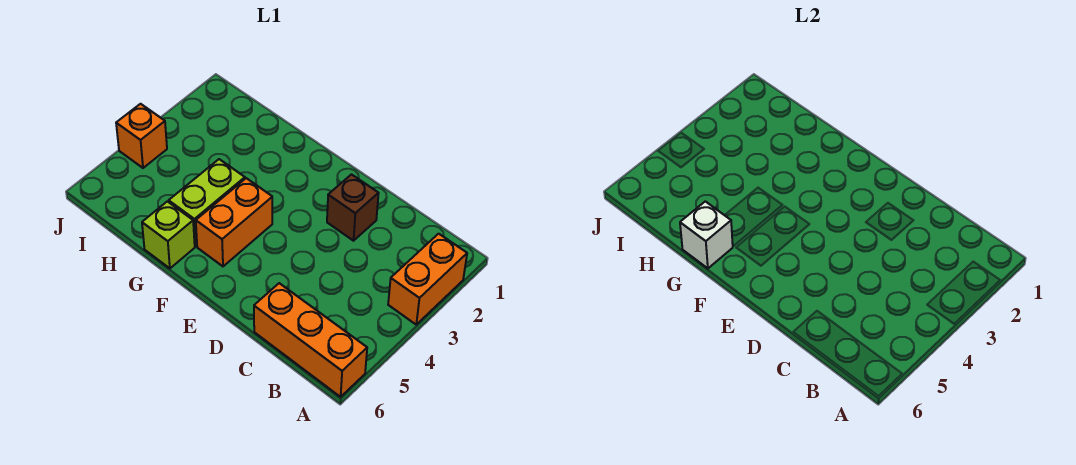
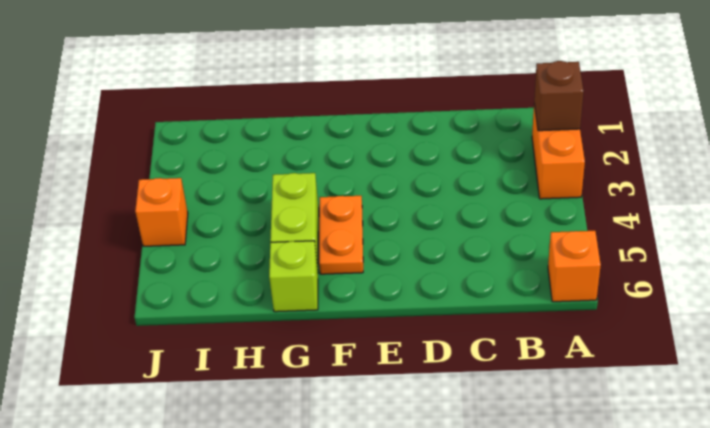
orange brick A6:C6 level 1 -> orange brick A6 level 1
brown brick D2 level 1 -> brown brick A2 level 2
orange brick F4:F5 level 1 -> orange plate F4:F5 level 1
white brick G6 level 2 -> none

